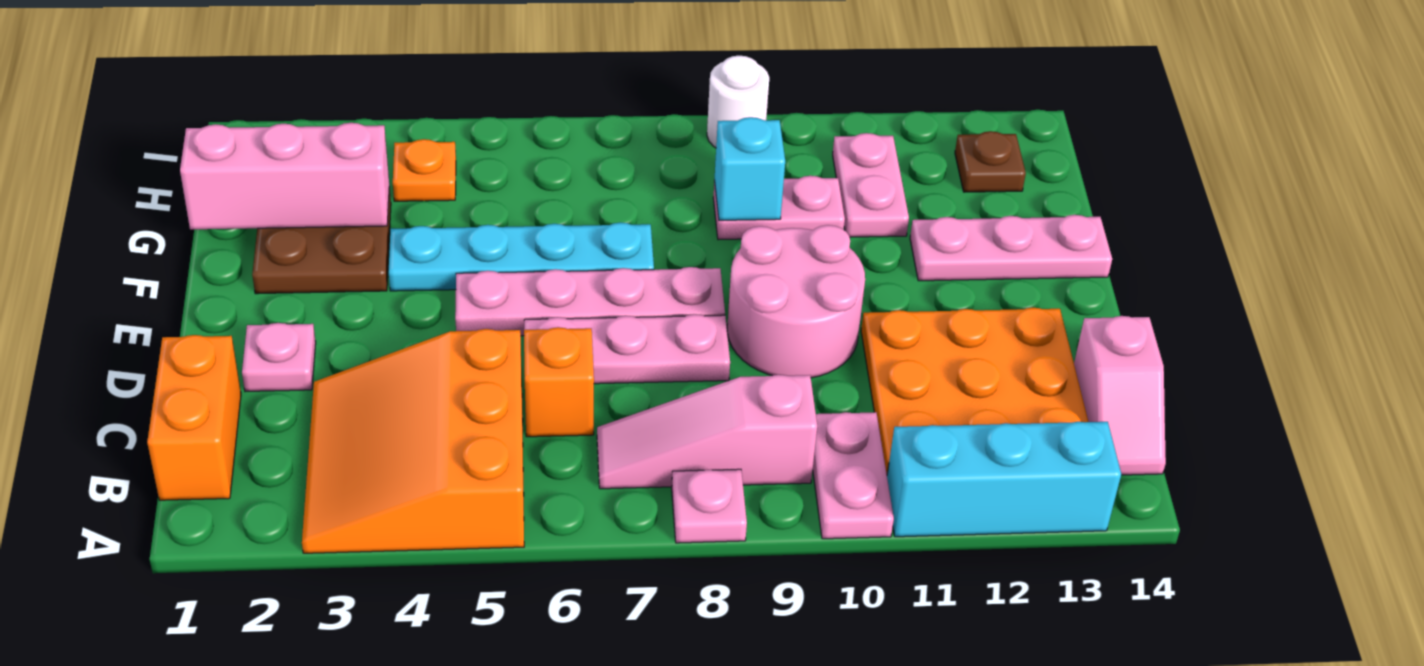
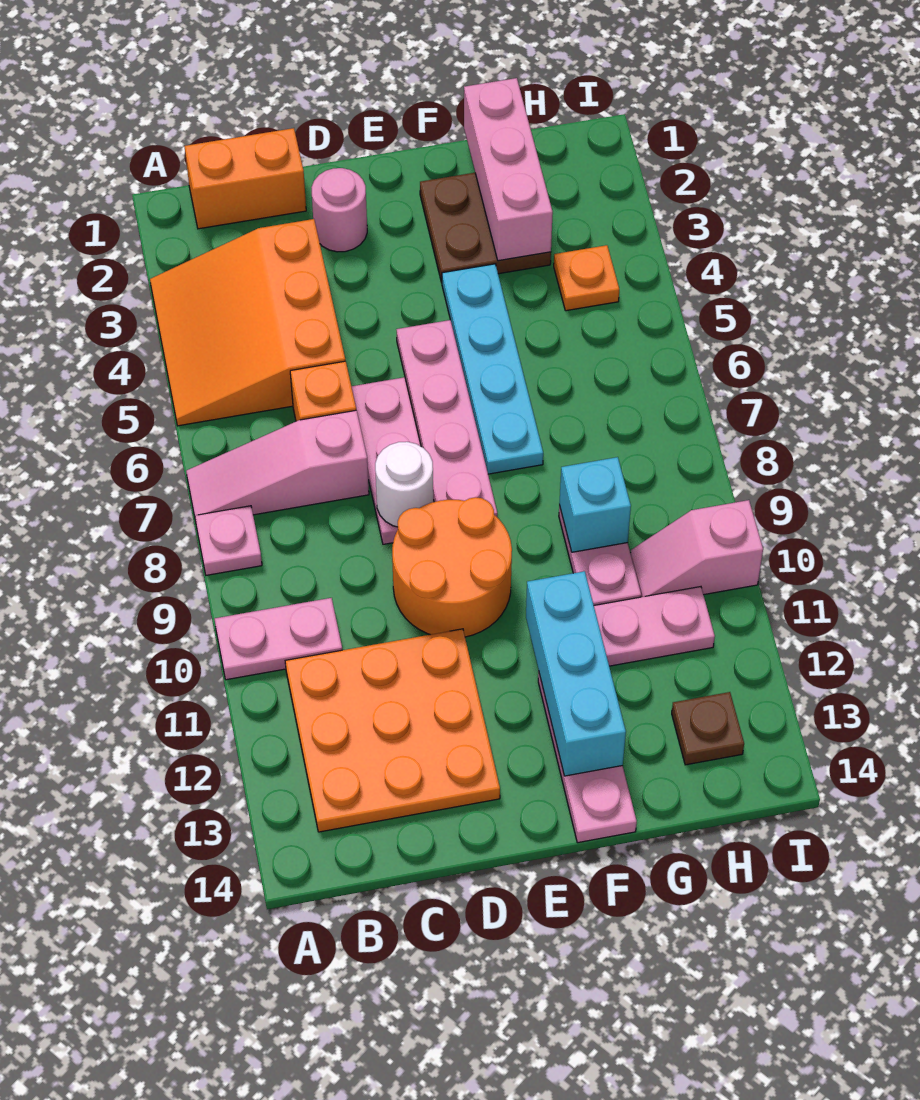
orange slope A3:C5 level 1 top 5 -> orange slope A3:C5 level 1 top C
cyan brick A11:A13 level 1 -> cyan brick F11:F13 level 2
pink slope B7:B9 level 1 top 9 -> pink slope A7:C7 level 1 top C
pink slope B14:C14 level 1 top C -> pink slope H10:I10 level 1 top I
pink plate D2 level 1 -> pink round brick D2 level 1
pink round brick D9:E10 level 1 -> orange round brick D9:E10 level 1
white round brick I9 level 1 -> white round brick D8 level 2

